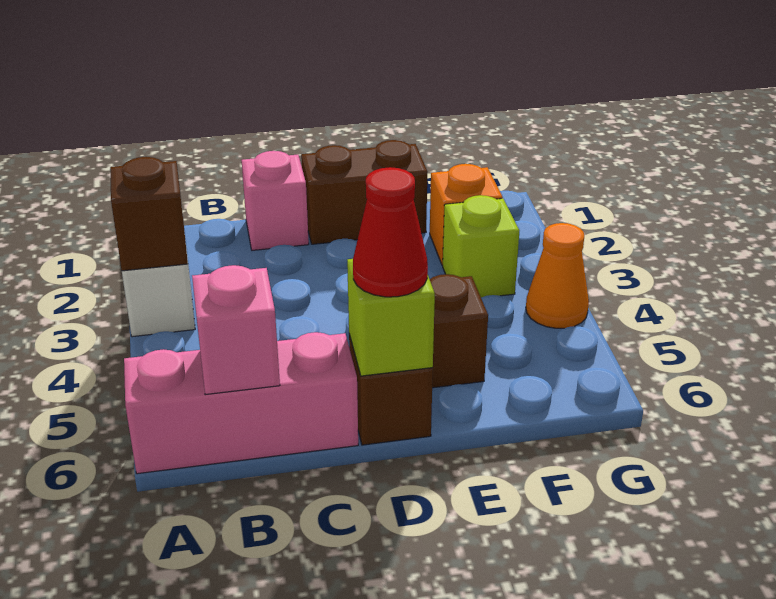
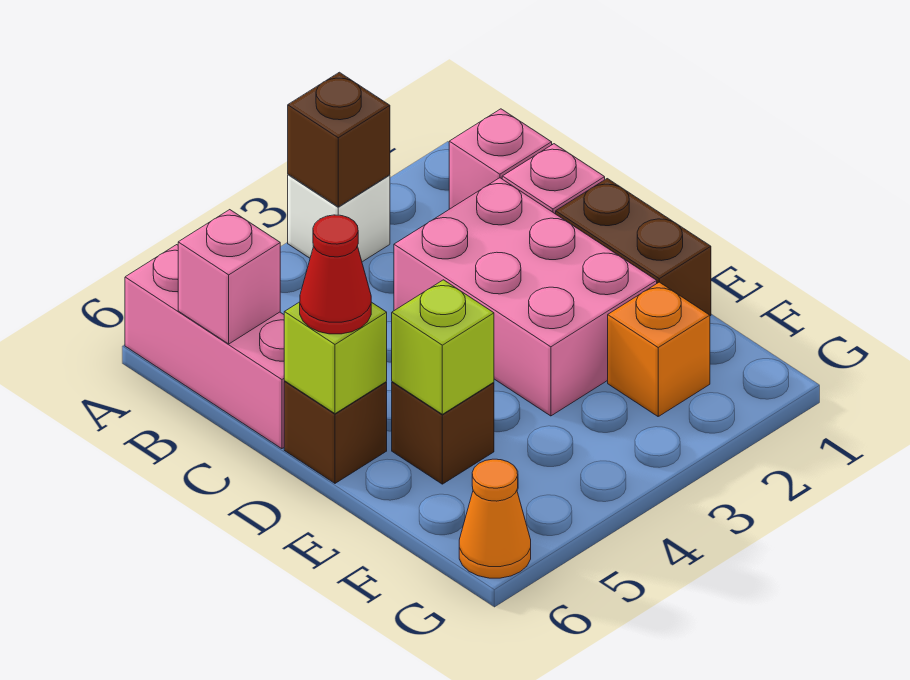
none -> pink brick B1 level 1
none -> pink brick C2:E3 level 1
lime brick F3 level 1 -> lime brick E5 level 2
orange cone G4 level 1 -> orange cone G6 level 1

